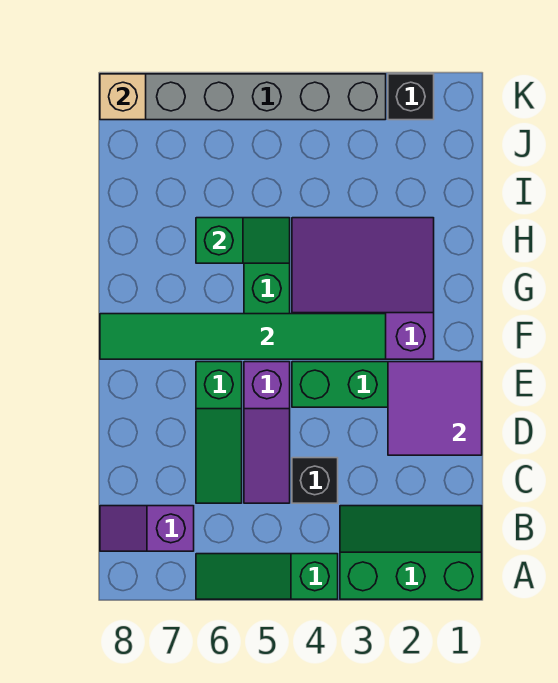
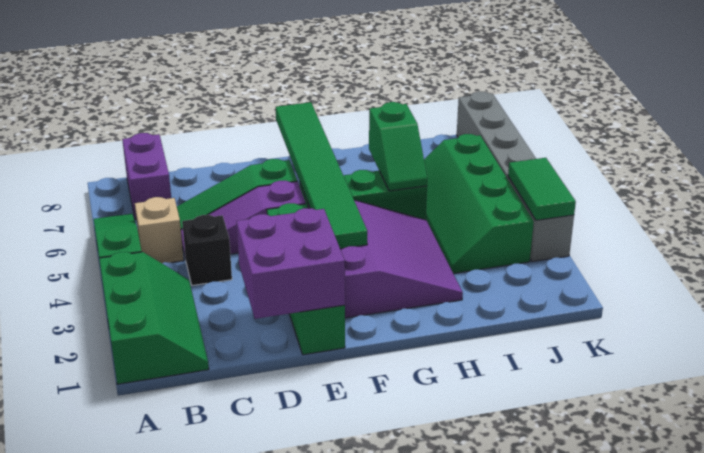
purple slope B7:B8 level 1 top 7 -> purple brick B7:B8 level 1
purple tile D1:E2 level 2 -> purple brick D1:E2 level 2
none -> green slope I3:J6 level 1 top J
black brick K2 level 1 -> none
none -> green tile K3:K4 level 2
tan brick K8 level 2 -> tan brick B5 level 1

